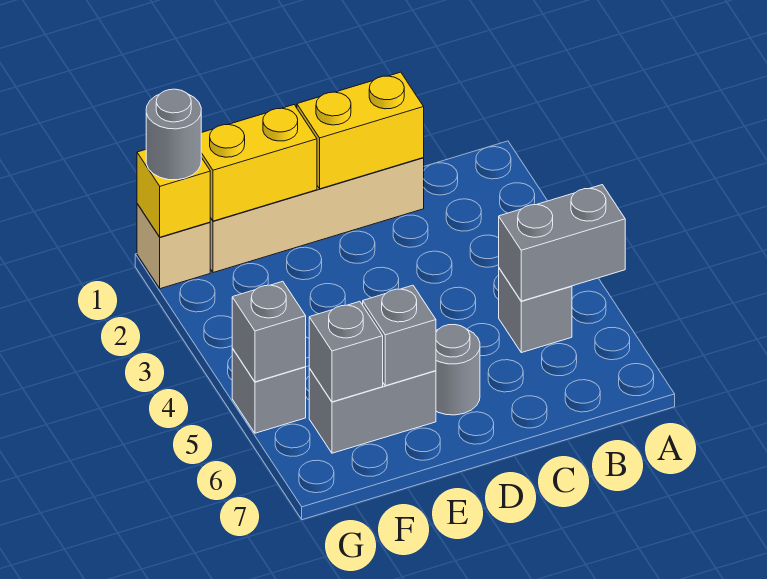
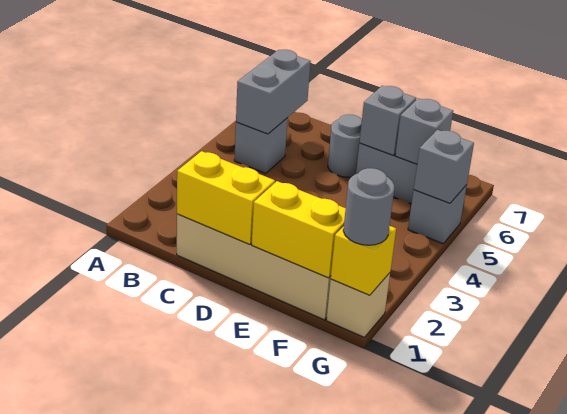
grey brick A5:B5 level 2 -> grey brick B5:B6 level 2

